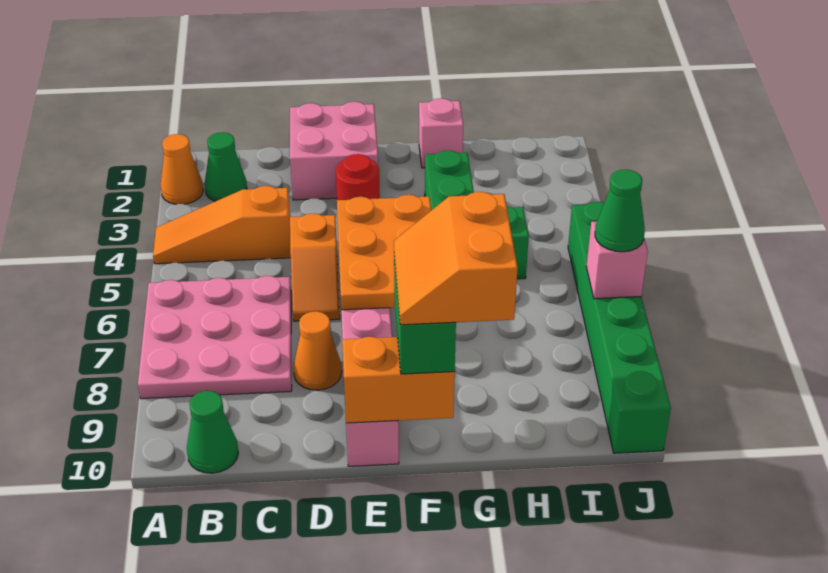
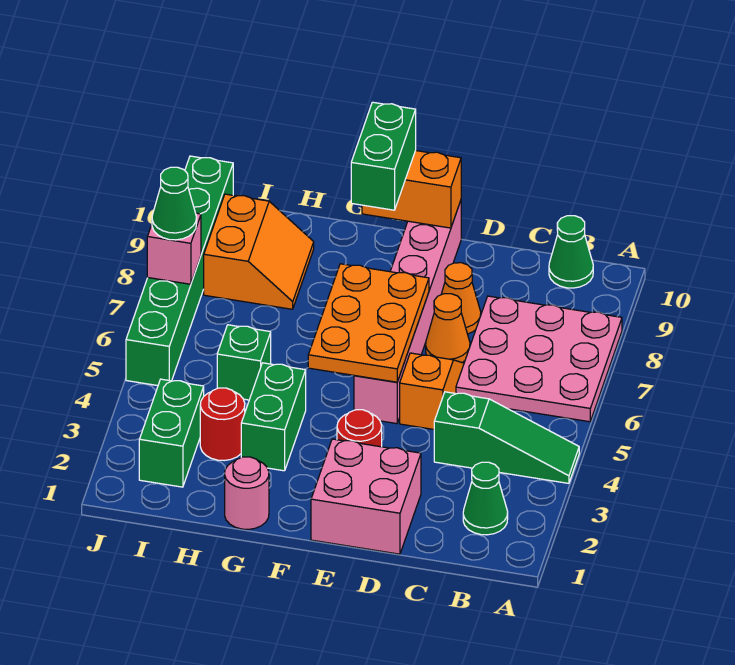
orange cone A2 level 1 -> orange cone D7 level 1
orange slope A4:C4 level 1 top C -> green slope A4:C4 level 1 top C
orange slope F9:G10 level 4 top G -> orange slope H8:I9 level 1 top I
pink brick G1 level 1 -> pink round brick G1 level 1
none -> red round brick H3 level 1
none -> green brick I2:I3 level 1

